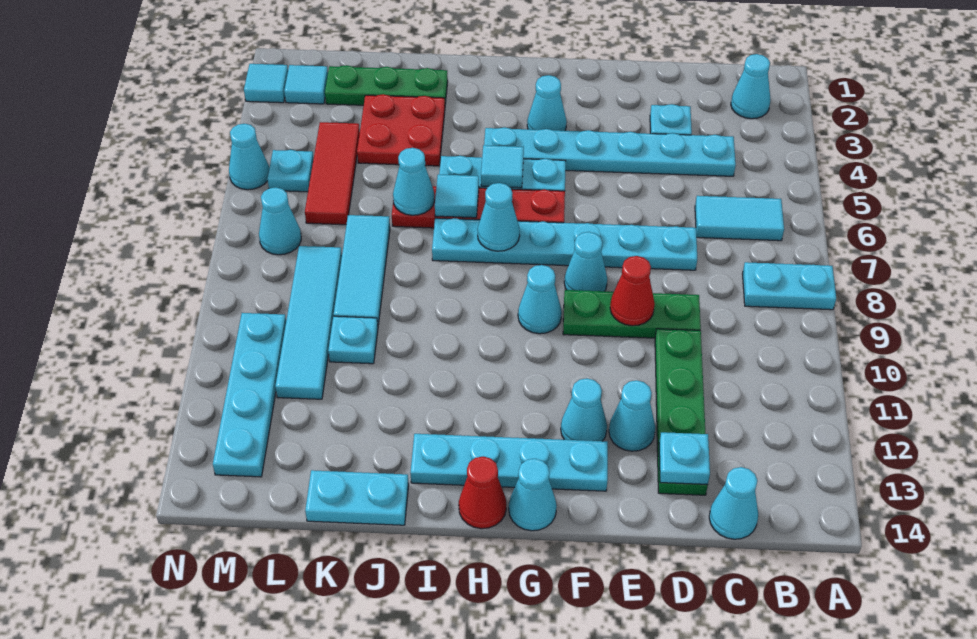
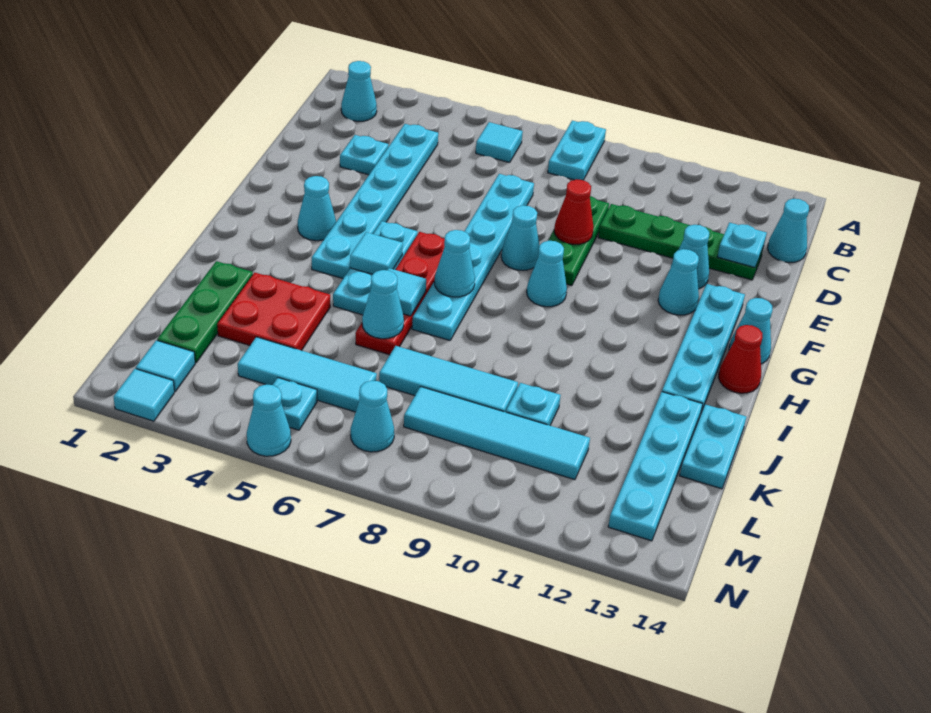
cyan tile B6:C6 level 1 -> cyan tile B6 level 1
red tile L4:L6 level 1 -> cyan tile L4:L6 level 1
cyan plate M10:M13 level 1 -> cyan plate J13:M13 level 1

